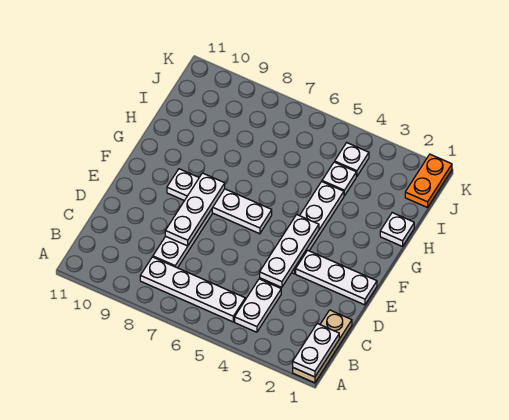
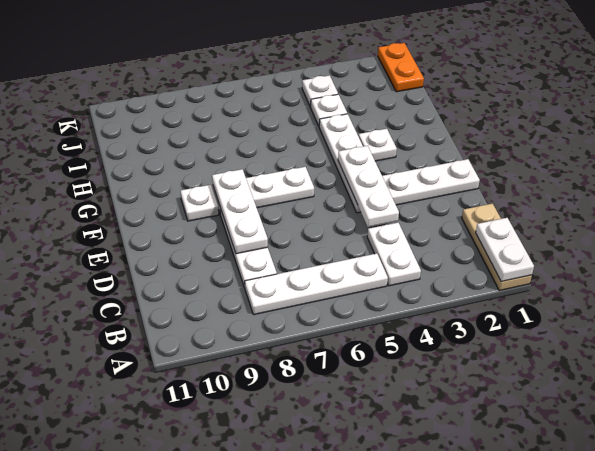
white plate H1 level 1 -> white plate G3 level 1

